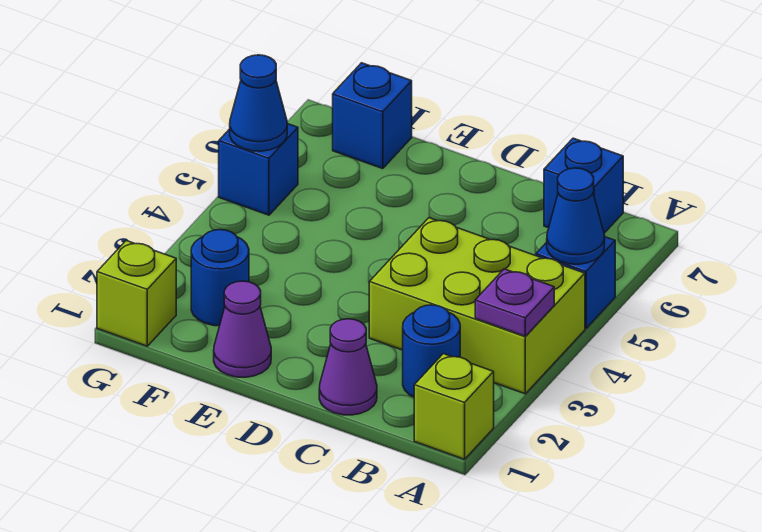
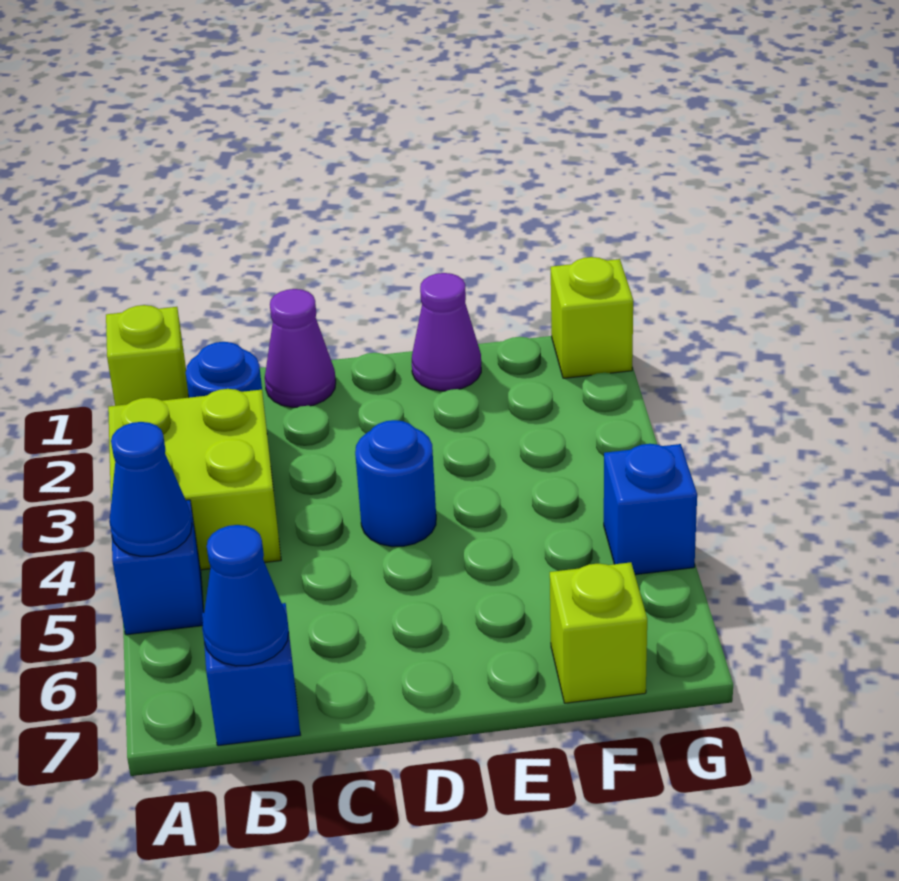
lime brick A3:C4 level 1 -> lime brick A3:B4 level 1
purple plate A3 level 2 -> none
blue round brick F2 level 1 -> blue round brick D4 level 1
blue brick F7 level 1 -> lime brick F7 level 1
blue cone G5 level 2 -> blue cone B7 level 2

